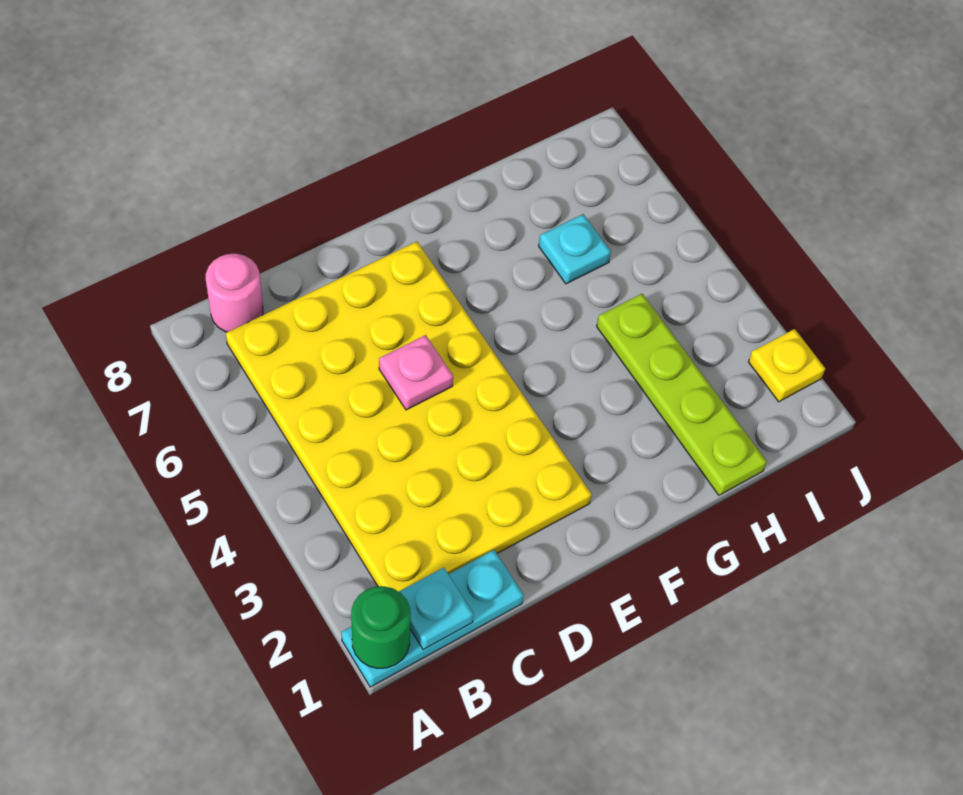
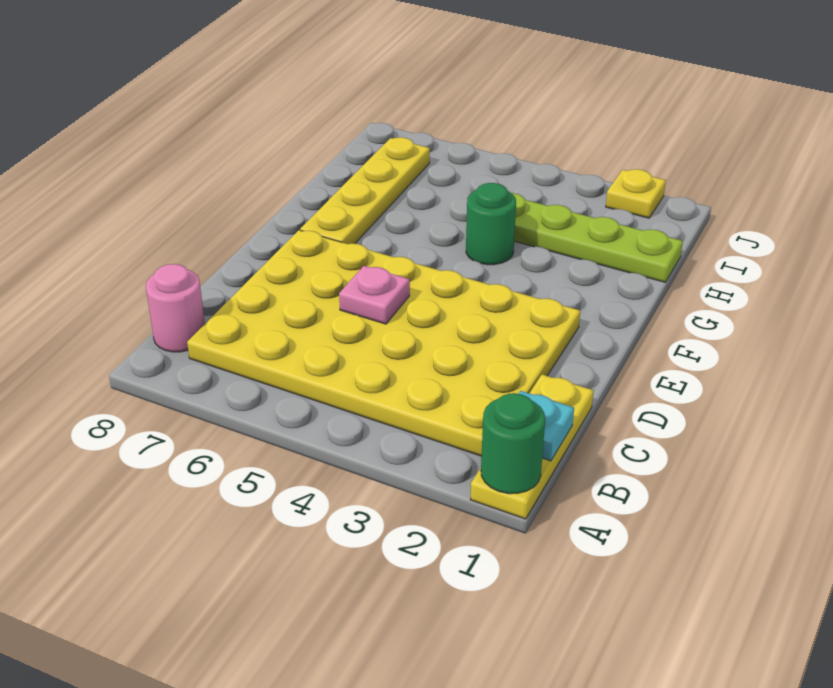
cyan plate A1:C1 level 1 -> yellow plate A1:C1 level 1
none -> yellow plate F7:I7 level 1
none -> green round brick G4 level 1
cyan plate H6 level 1 -> none

